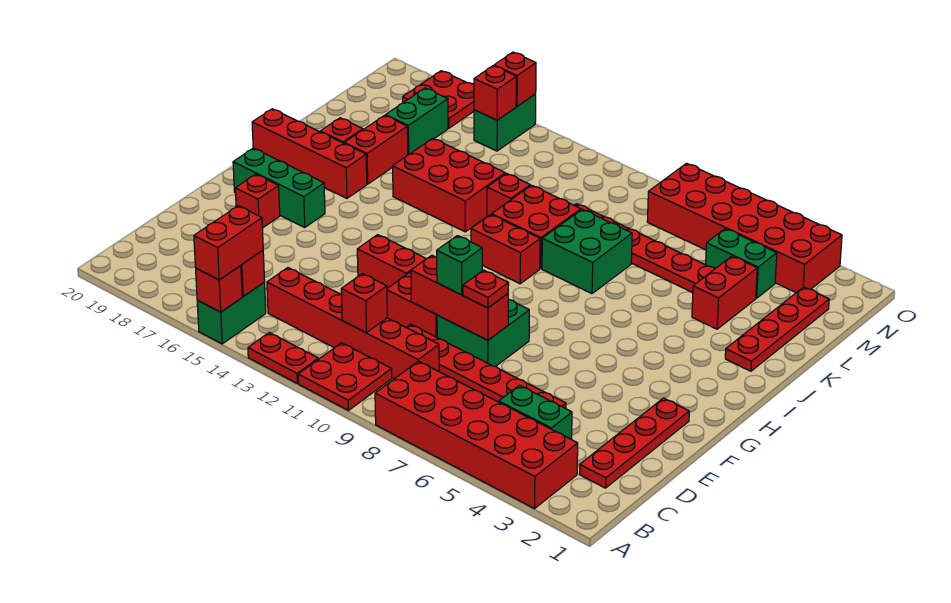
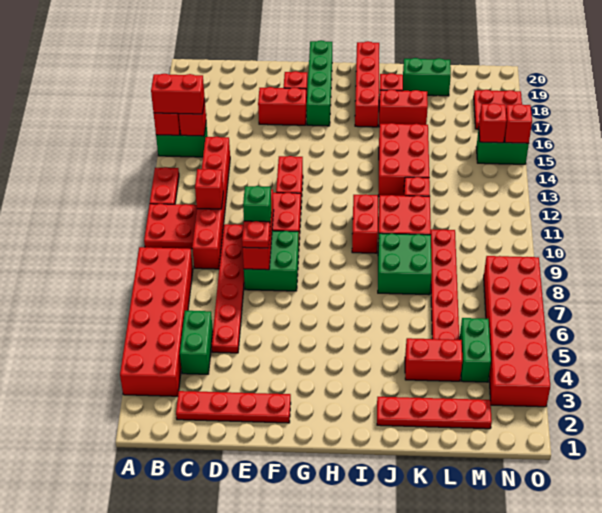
none -> red brick E17:F17 level 1
green brick G17:G19 level 1 -> green brick G17:G20 level 1
green brick L17:M17 level 1 -> green brick K19:L19 level 1

